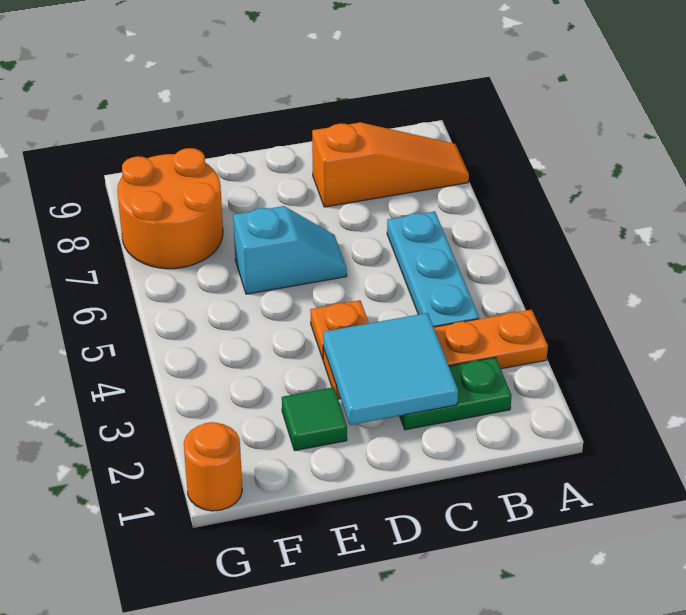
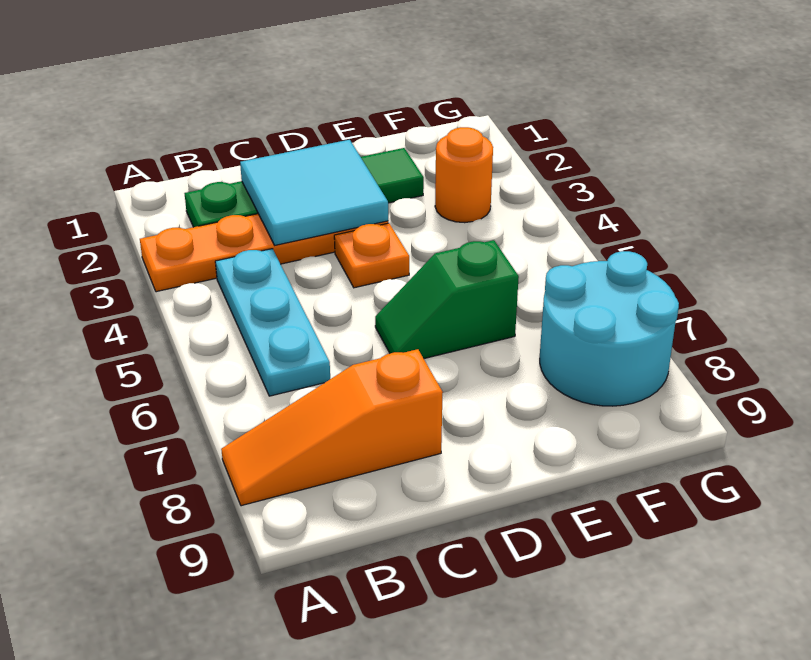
cyan slope D6:E6 level 1 top E -> green slope D6:E6 level 1 top E
orange round brick F7:G8 level 1 -> cyan round brick F7:G8 level 1
orange round brick G1 level 1 -> orange round brick F3 level 1

